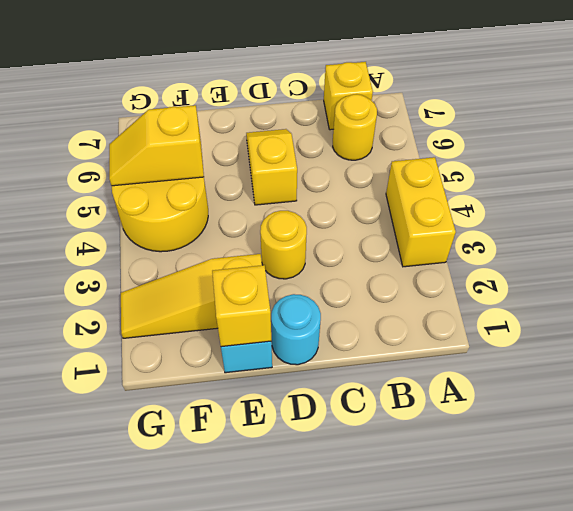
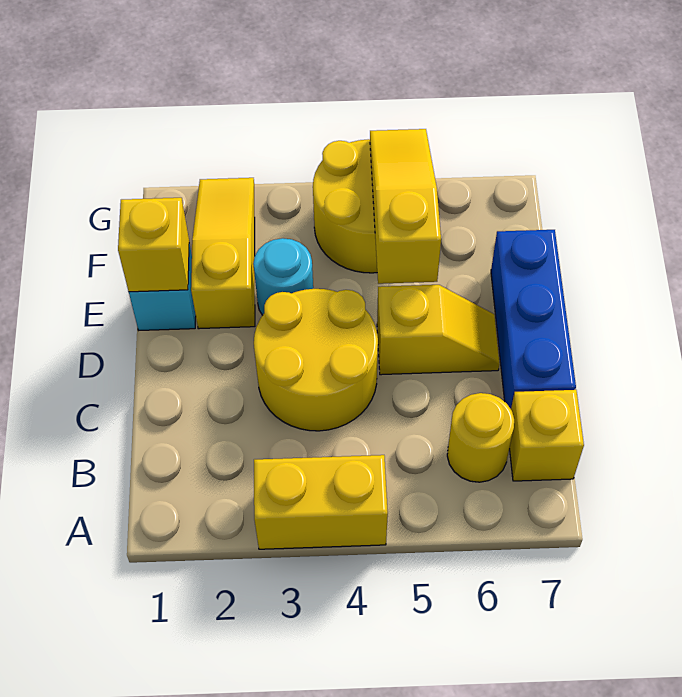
none -> blue brick C7:E7 level 1
cyan round brick D1 level 1 -> cyan round brick E3 level 1
yellow round brick D3 level 1 -> yellow round brick C3:D4 level 1
yellow slope F5:G5 level 2 top F -> yellow slope E5:G5 level 2 top E

